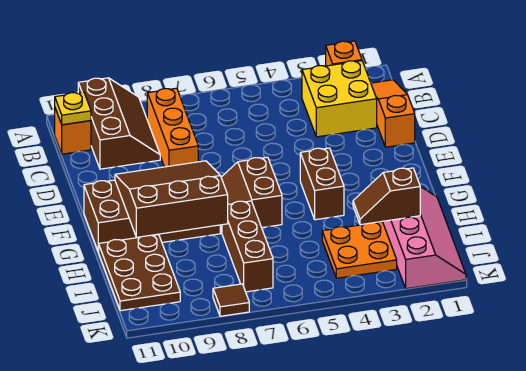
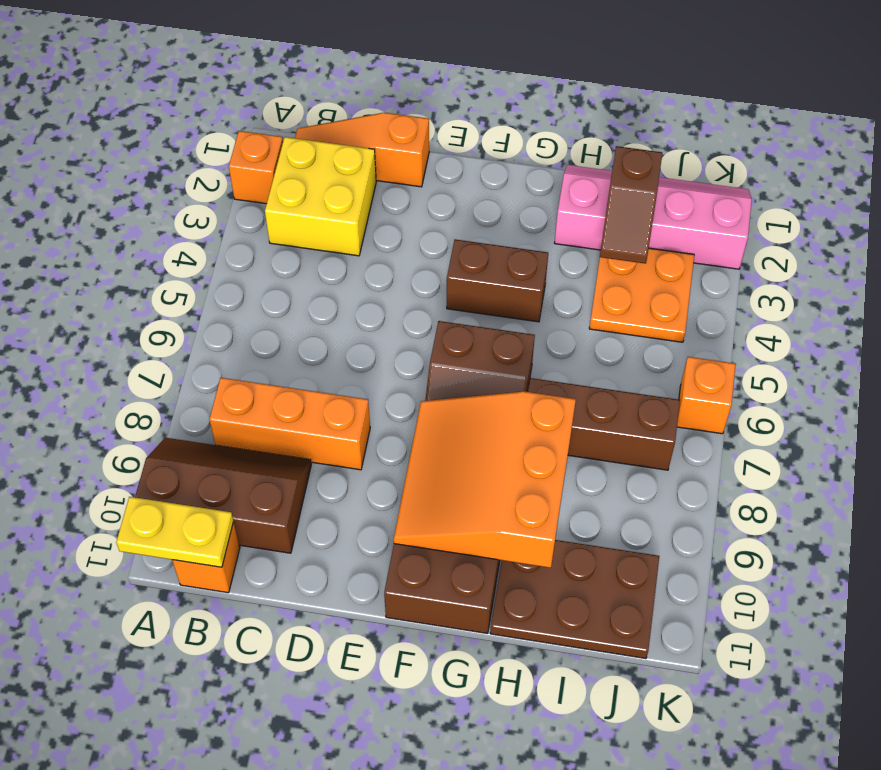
yellow plate B11 level 2 -> yellow plate A11:B11 level 2
brown slope F8:H10 level 2 top H -> orange slope F8:H10 level 2 top H
none -> orange brick K6 level 1
brown tile K8 level 1 -> none

